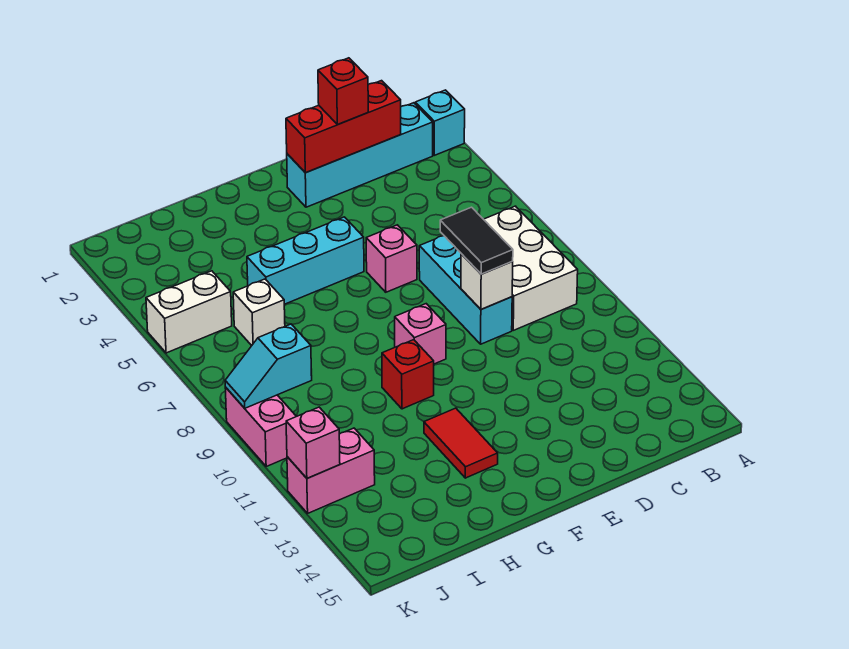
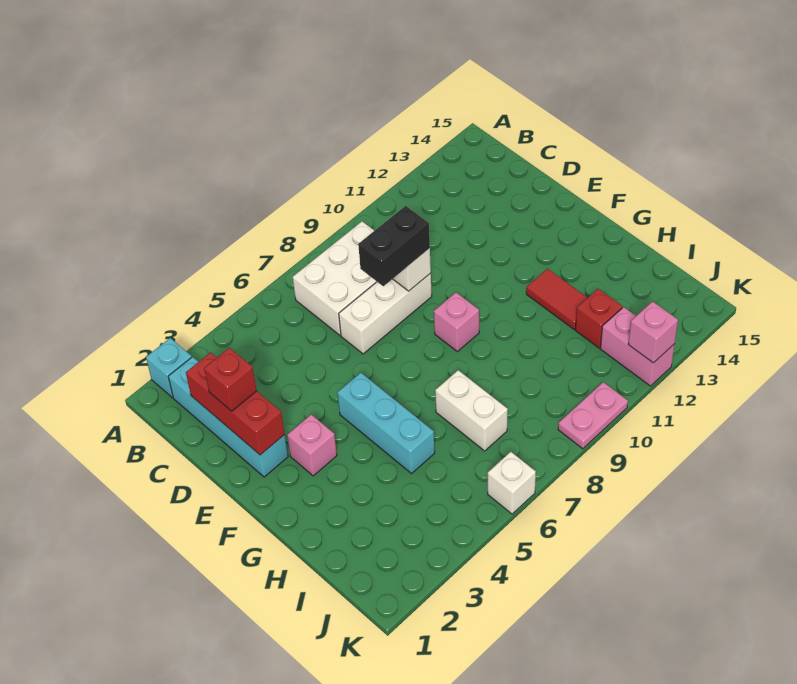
cyan brick D7:D9 level 1 -> white brick D7:D9 level 1
black tile D8:D9 level 3 -> black brick D8:D9 level 3
pink brick E6 level 1 -> pink brick F3 level 1
red brick G10 level 1 -> red brick I12 level 1
red tile G12:G13 level 1 -> red tile G12:H12 level 1
white brick I6 level 1 -> white brick K6 level 1
white brick J5:K5 level 1 -> white brick H7:I7 level 1
cyan slope J9:K9 level 2 top J -> none
pink brick K9:K10 level 1 -> pink plate K9:K10 level 1

